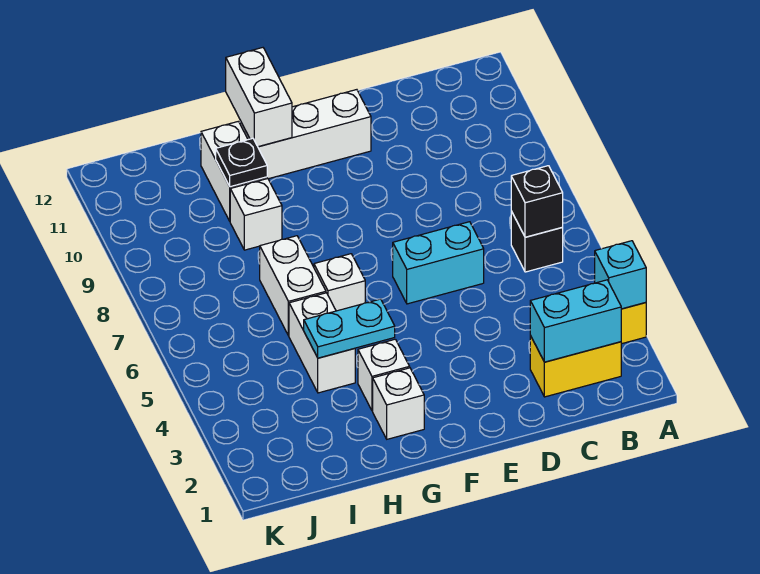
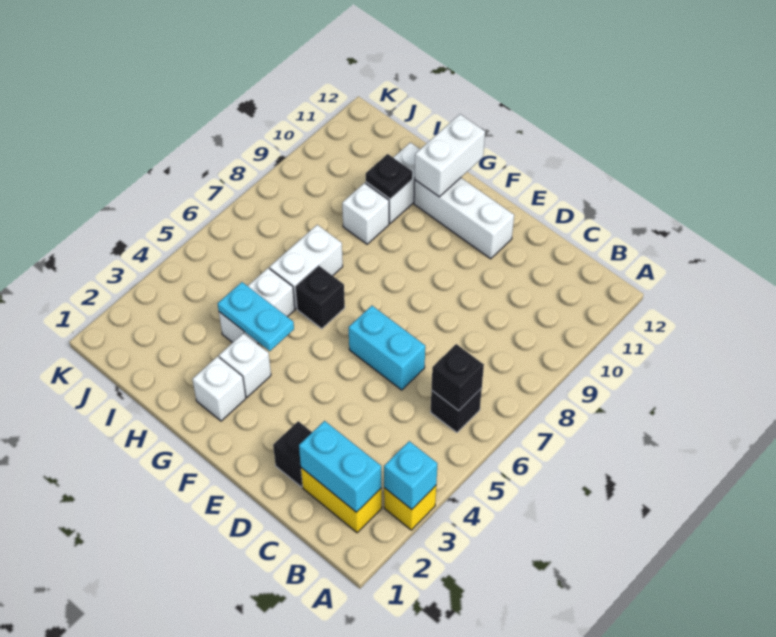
none -> black brick D2 level 1
white brick G6 level 1 -> black brick G6 level 1

